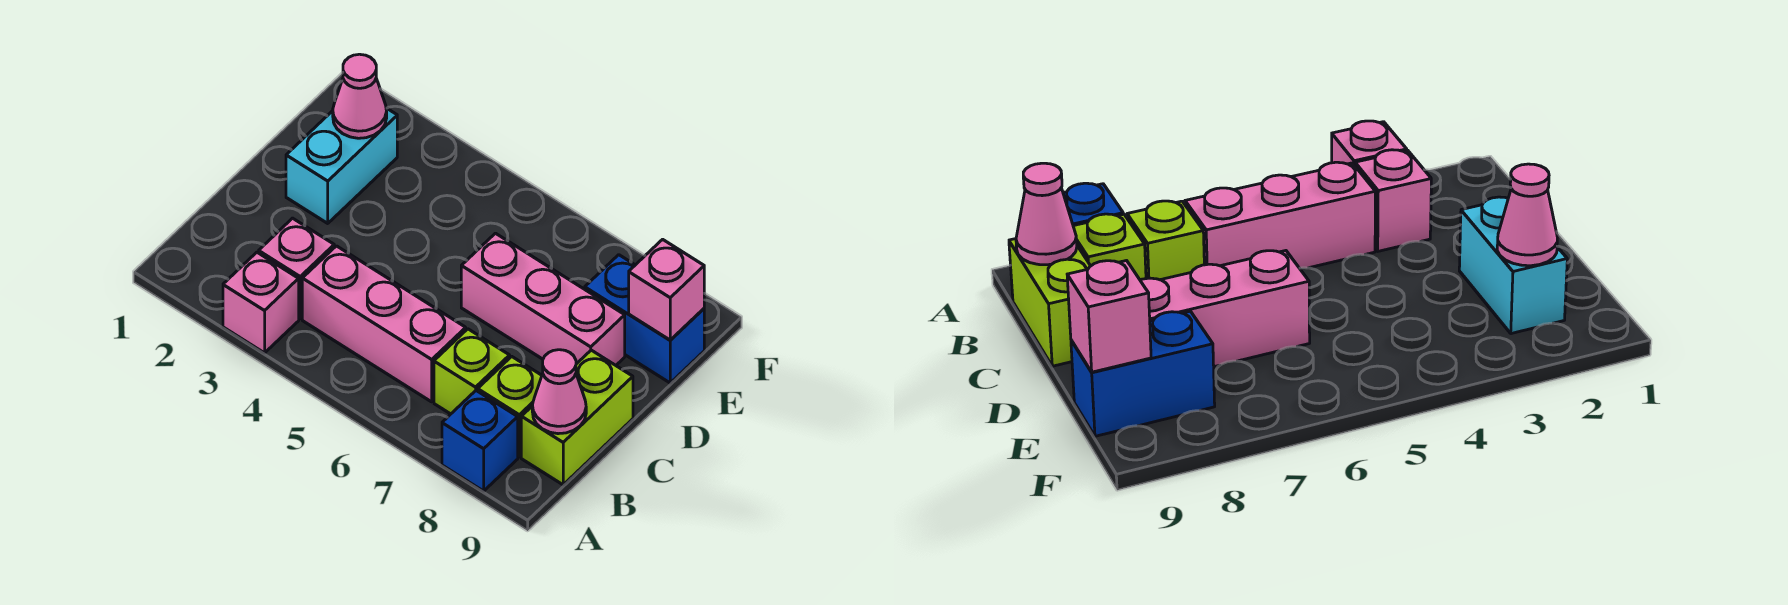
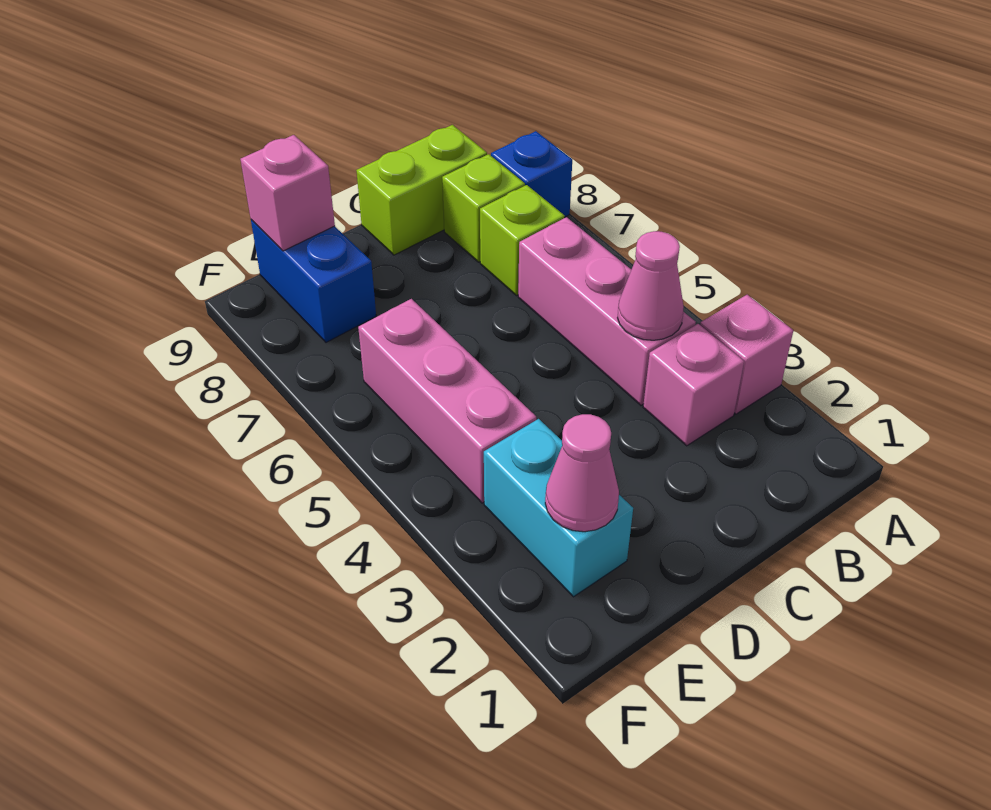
pink cone B9 level 2 -> pink cone B4 level 2
cyan brick D2:E2 level 1 -> cyan brick E2:E3 level 1
pink brick D6:D8 level 1 -> pink brick E4:E6 level 1

